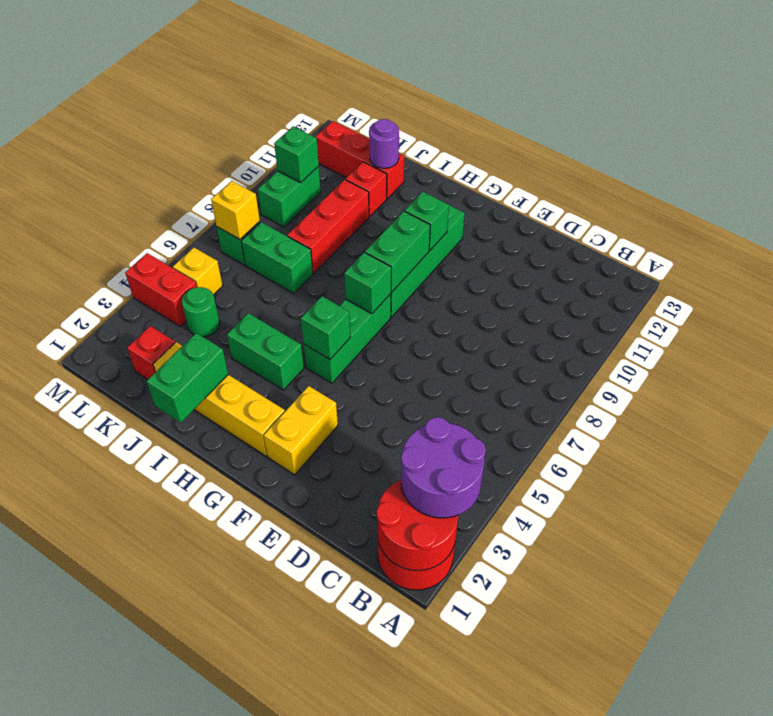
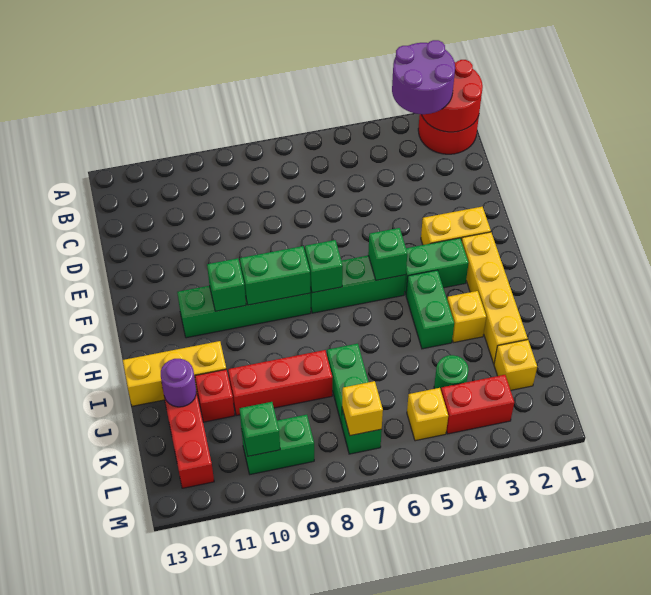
green brick I1:I2 level 2 -> green brick G3:G4 level 1
none -> yellow brick I3 level 1
none -> yellow brick I11:I13 level 1
red brick K2 level 1 -> yellow brick K2 level 1
red brick L4:M4 level 1 -> red brick L3:L4 level 1

